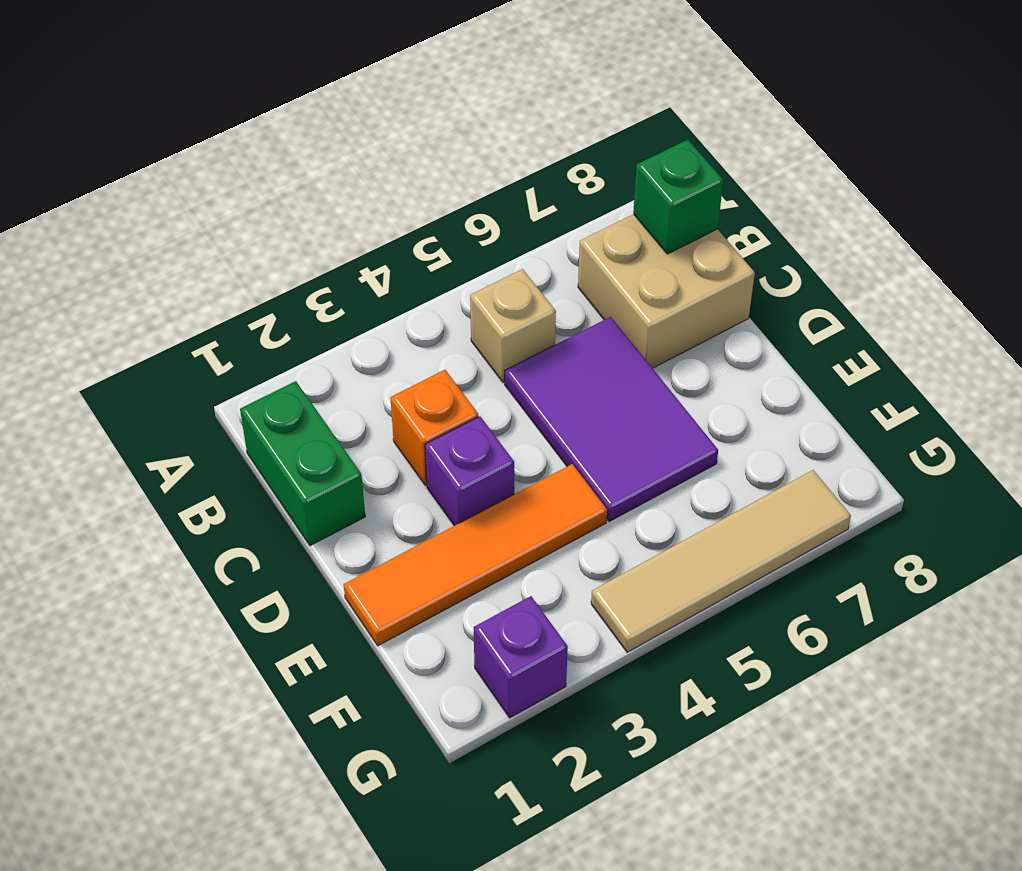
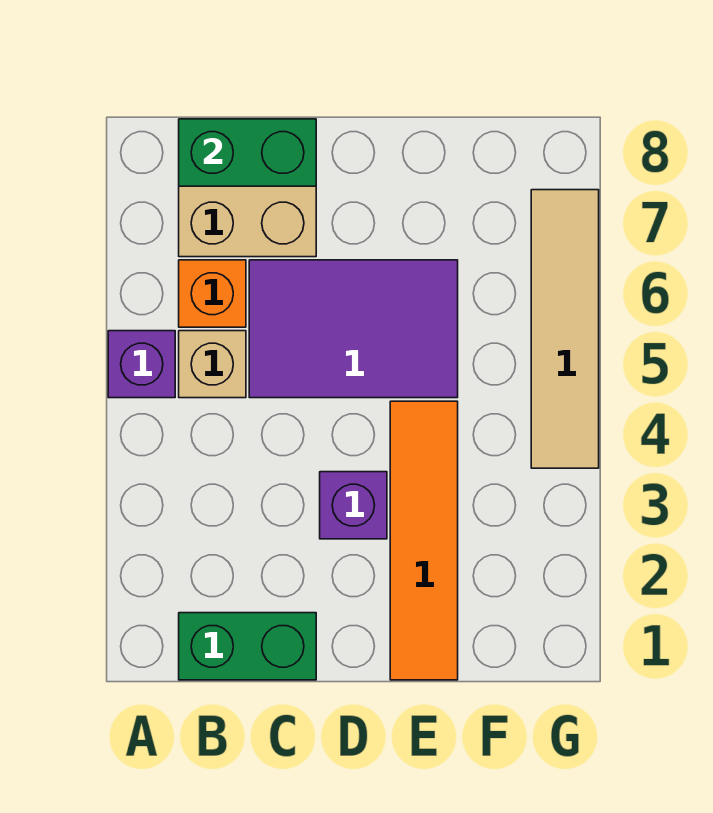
green brick B8 level 2 -> green brick B8:C8 level 2
orange brick C3 level 1 -> orange brick B6 level 1
purple brick G2 level 1 -> purple brick A5 level 1

